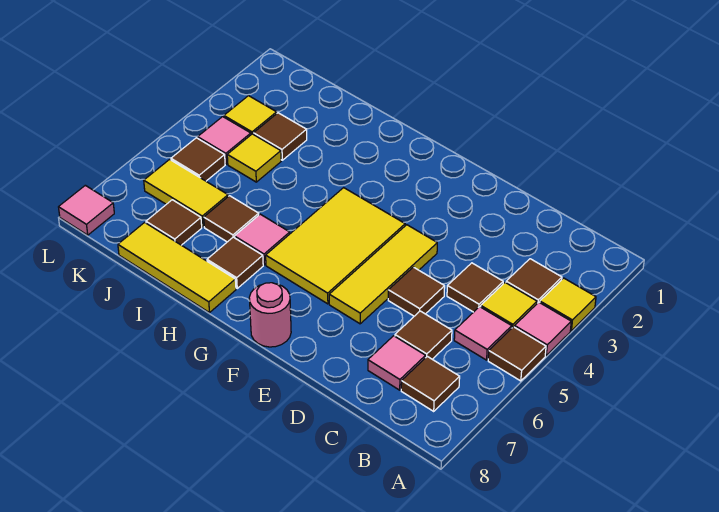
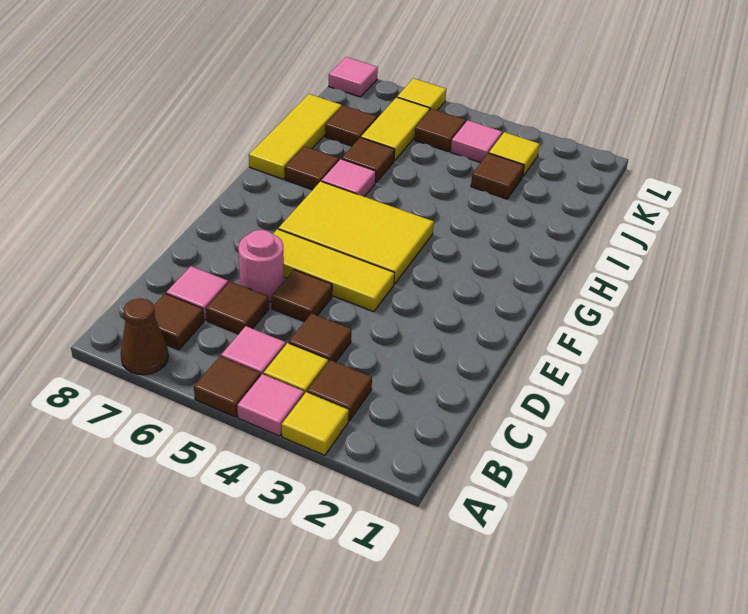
none -> brown cone A7 level 1
pink round brick F8 level 1 -> pink round brick D6 level 1
yellow tile J4 level 1 -> yellow tile L6 level 1

